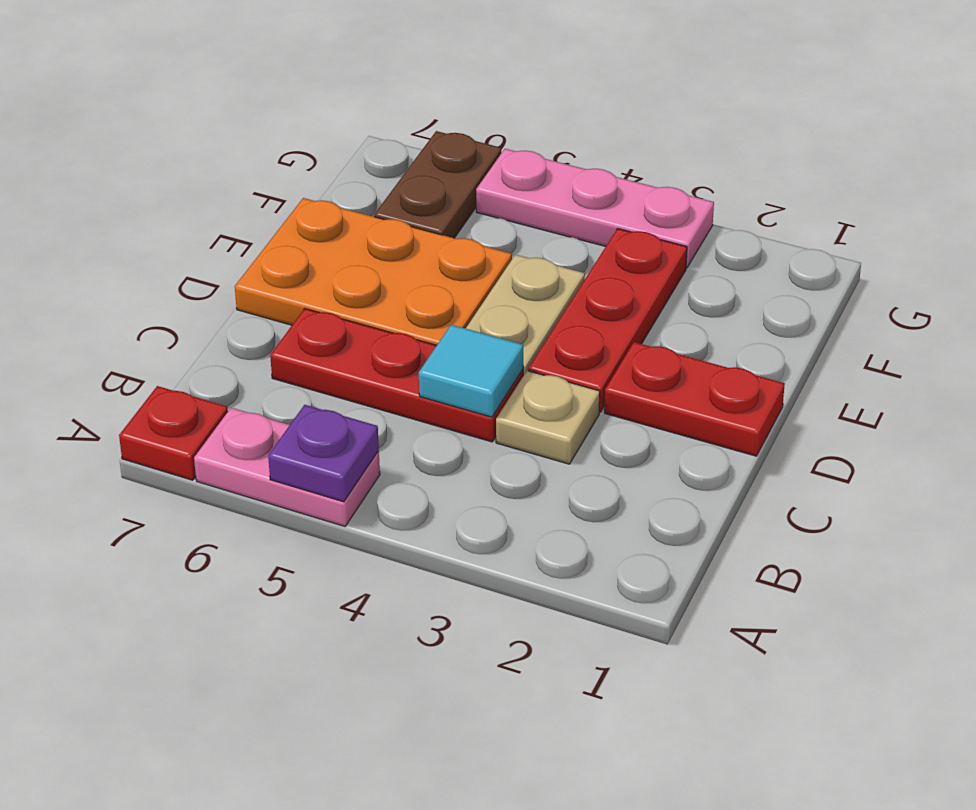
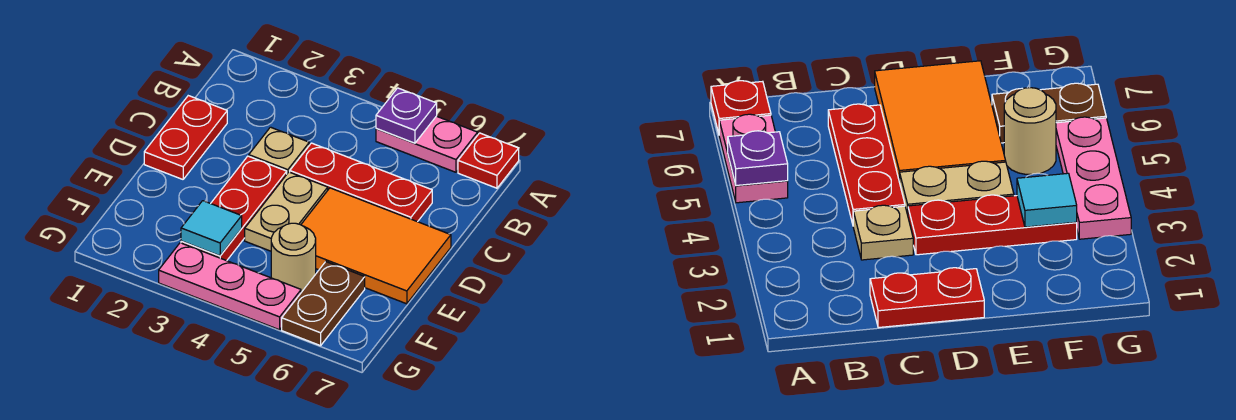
cyan tile C4 level 2 -> cyan tile F3 level 2
red plate D1:D2 level 1 -> red plate C1:D1 level 1
orange plate D5:E7 level 1 -> orange tile D5:E7 level 1
none -> tan round brick F5 level 1

